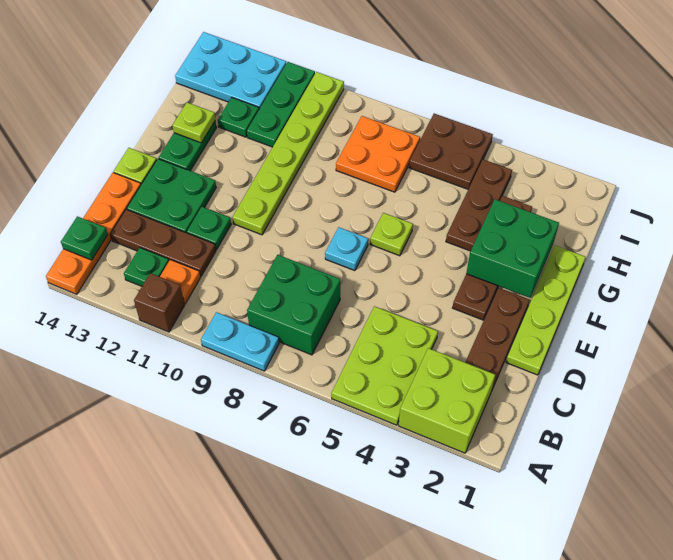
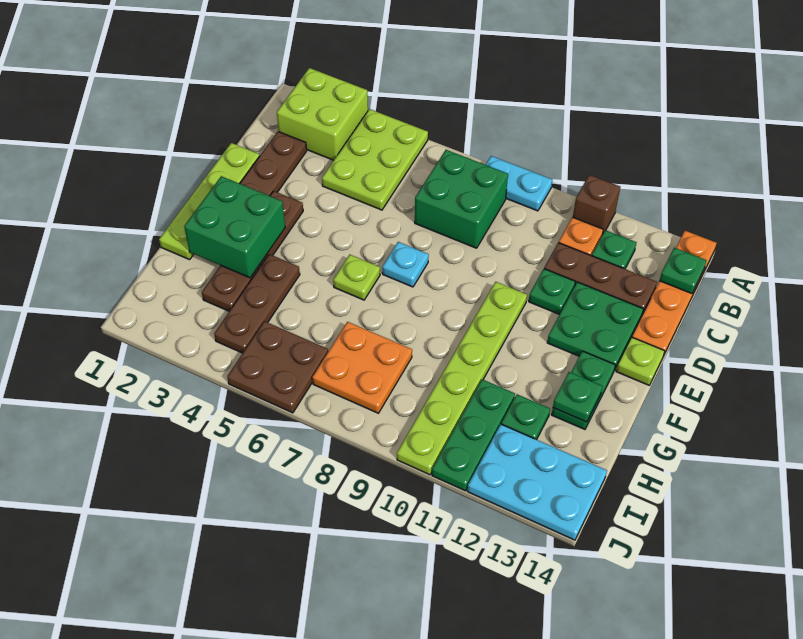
lime plate G13 level 2 -> green plate G13 level 2

